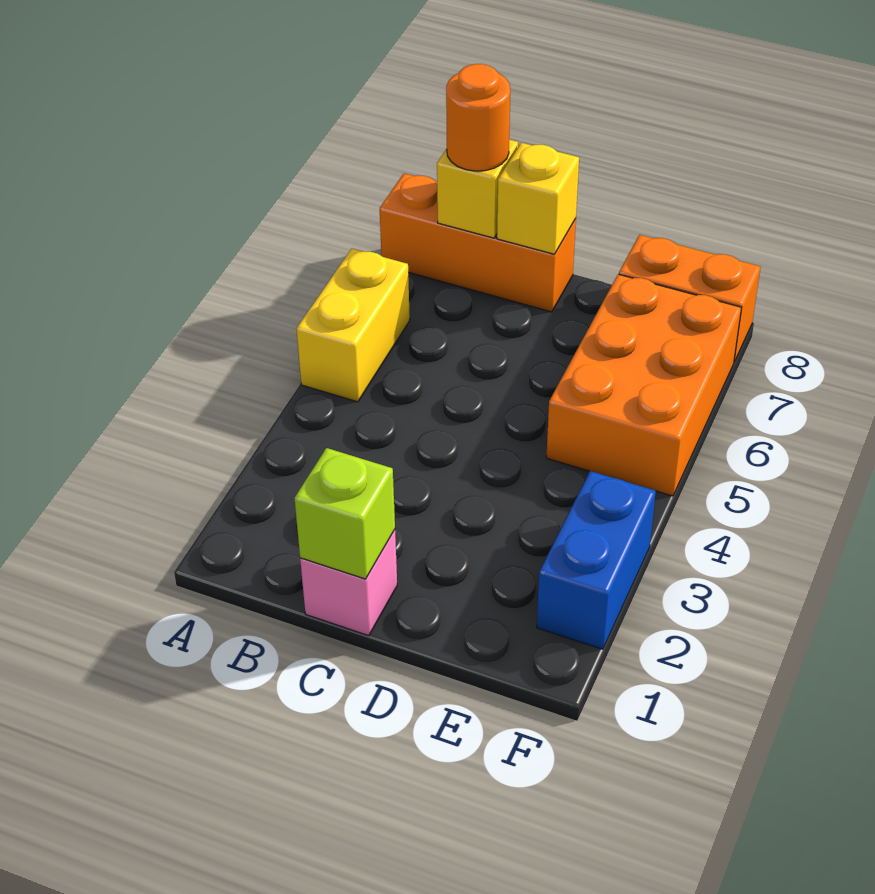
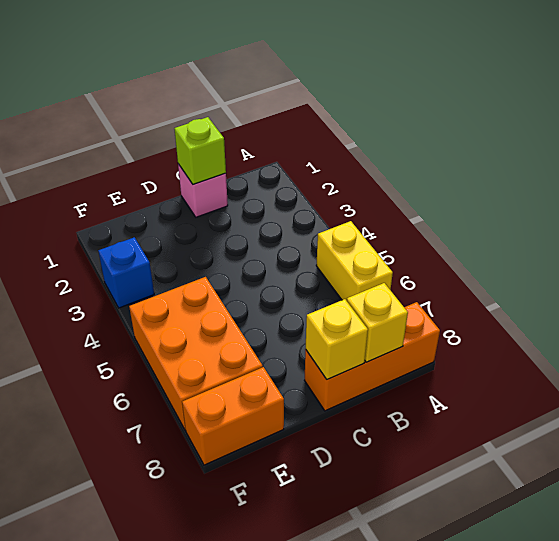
orange round brick B8 level 3 -> none
blue brick F2:F3 level 1 -> blue brick F3 level 1

